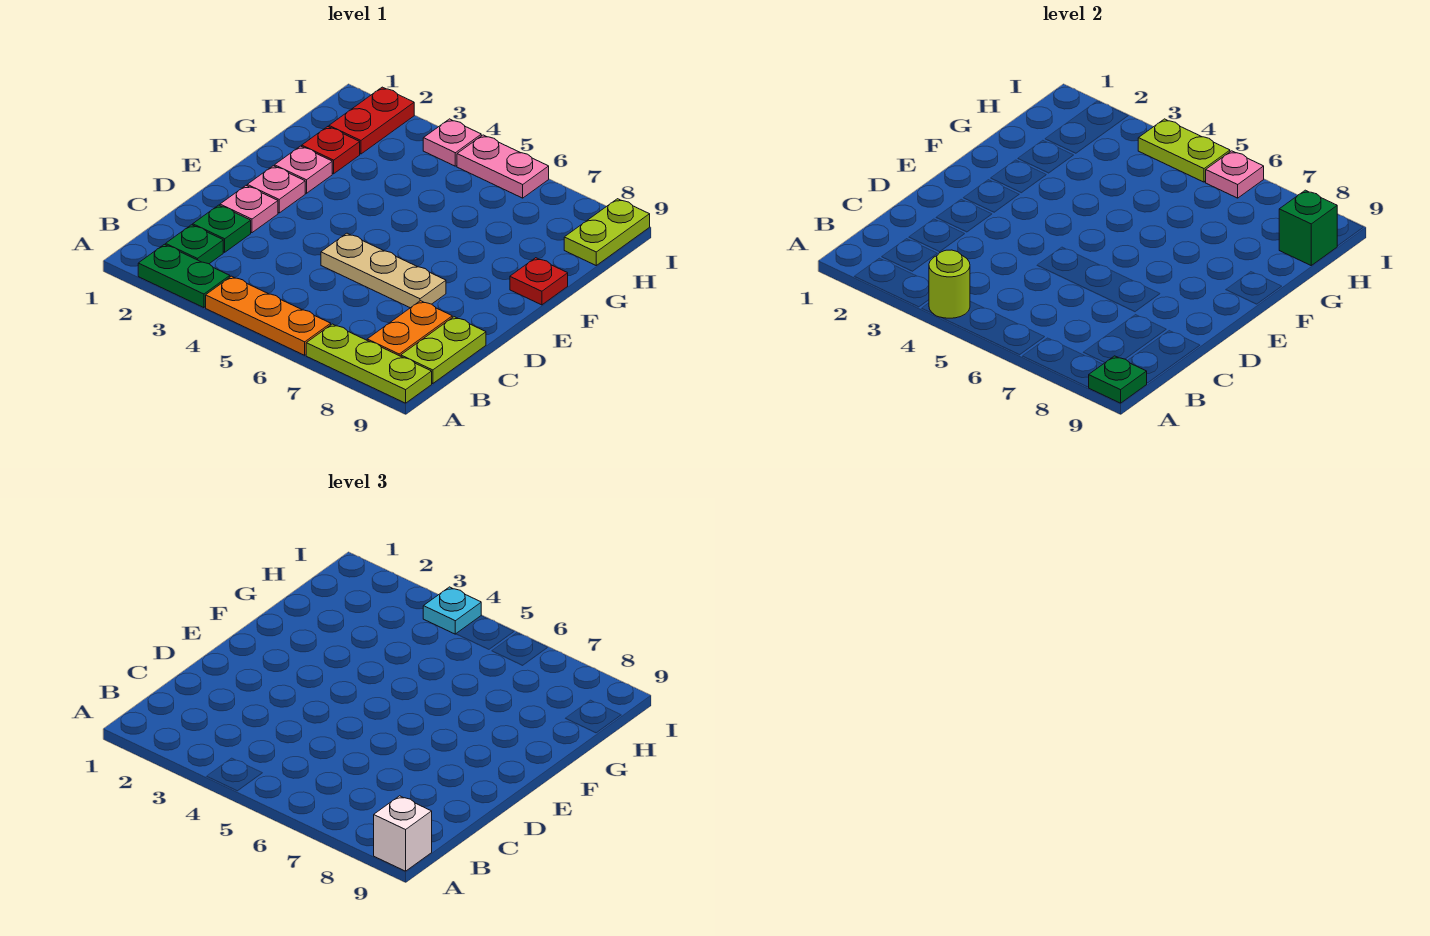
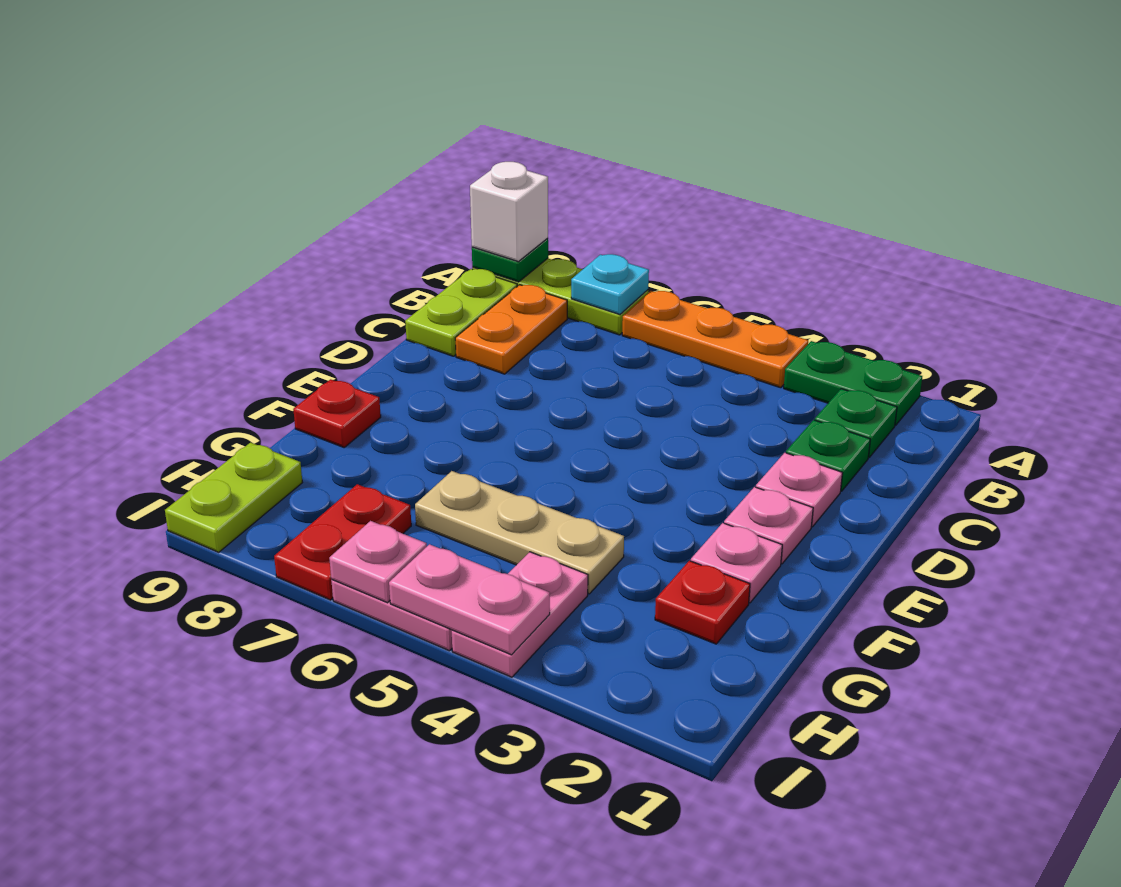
lime round brick A4 level 2 -> none
tan plate D5:D7 level 1 -> tan plate G4:G6 level 1
red plate H2:I2 level 1 -> red plate H7:I7 level 1
green brick H9 level 2 -> none
pink plate I4 level 1 -> pink plate H4:I4 level 1
lime plate I4:I5 level 2 -> pink plate I4:I5 level 2
cyan plate I4 level 3 -> cyan plate A7 level 2

